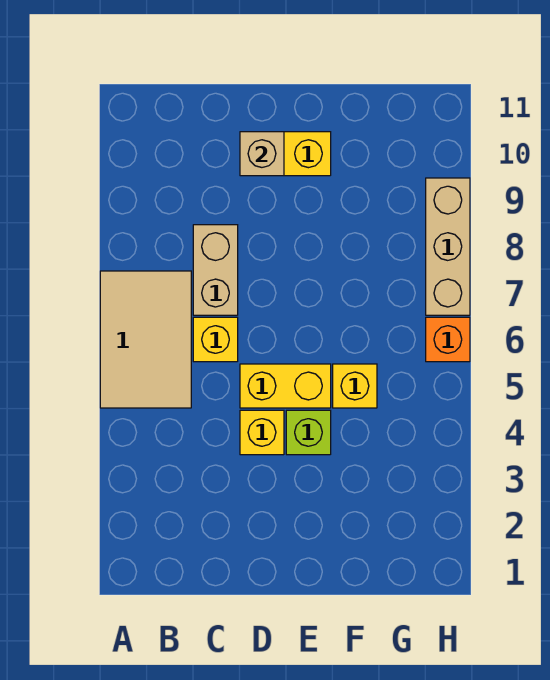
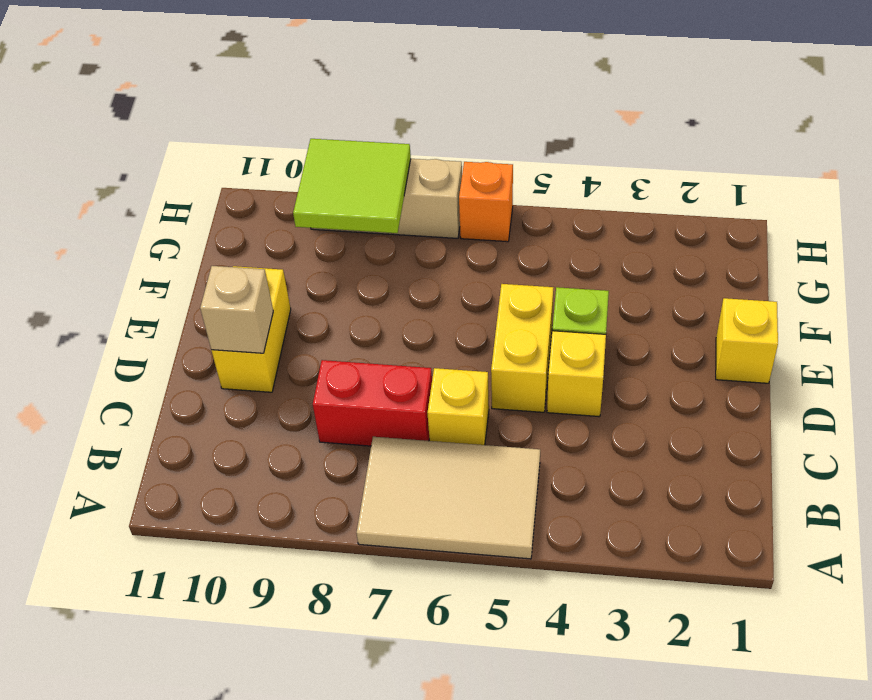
tan brick C7:C8 level 1 -> red brick C7:C8 level 1
yellow brick F5 level 1 -> yellow brick E1 level 1
none -> lime tile G8:H9 level 2

